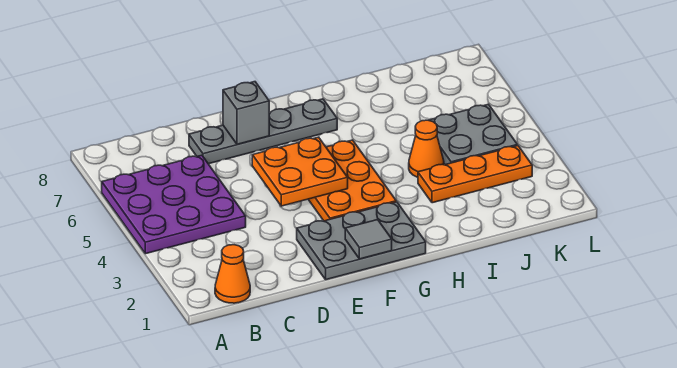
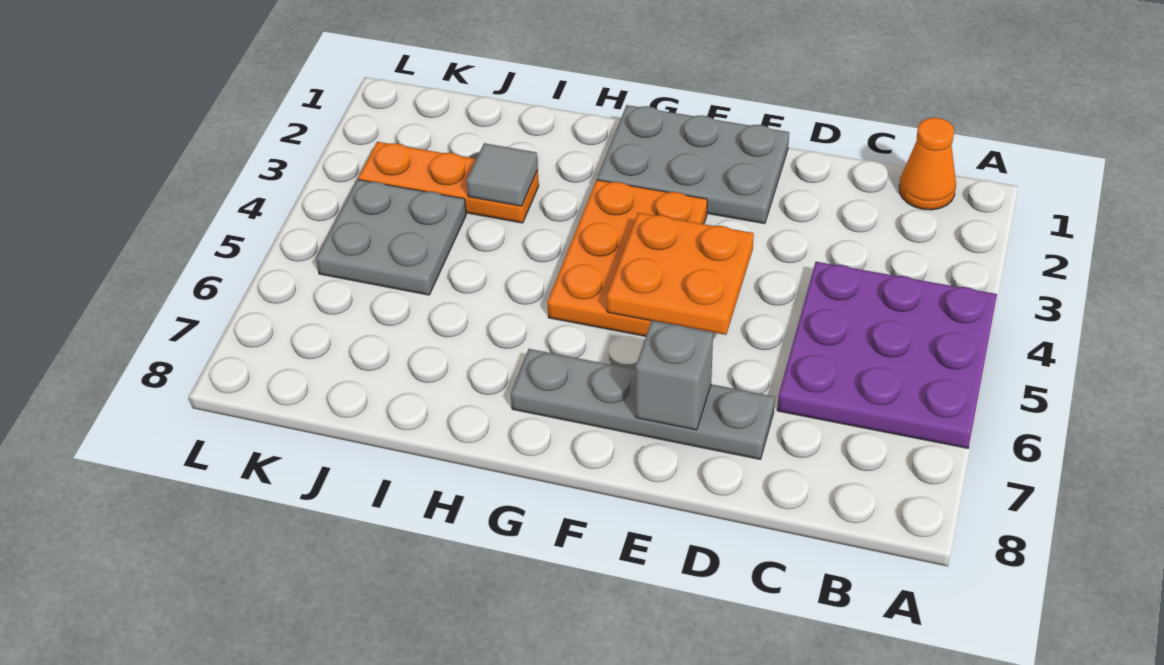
grey tile F1 level 2 -> grey tile I3 level 2
orange cone I4 level 1 -> none

